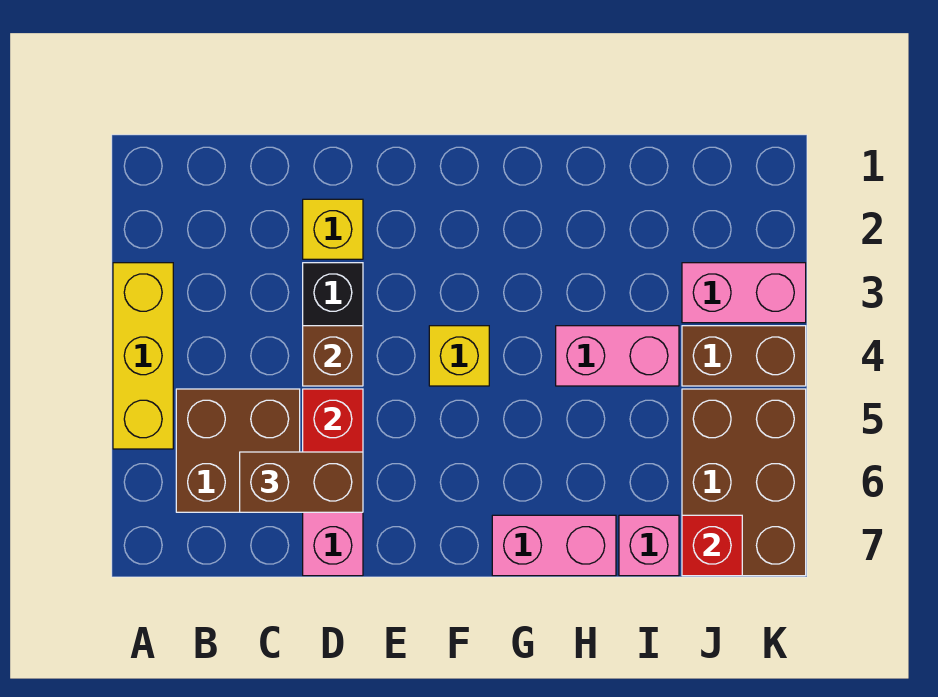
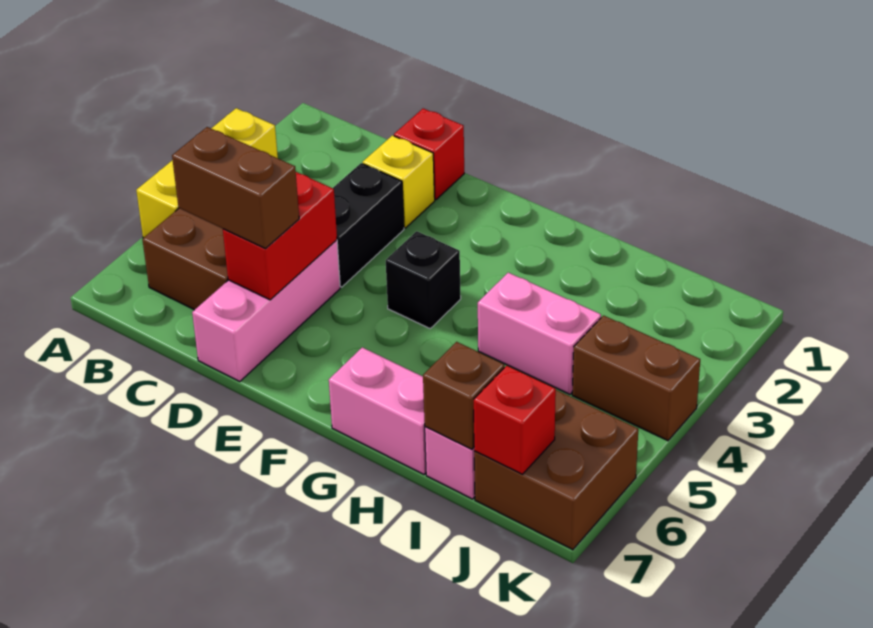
none -> red brick D1 level 1
brown brick D4 level 2 -> brown brick I7 level 2
yellow brick F4 level 1 -> black brick F4 level 1
pink brick J3:K3 level 1 -> none
brown brick J5:K7 level 1 -> brown brick J6:K7 level 1

